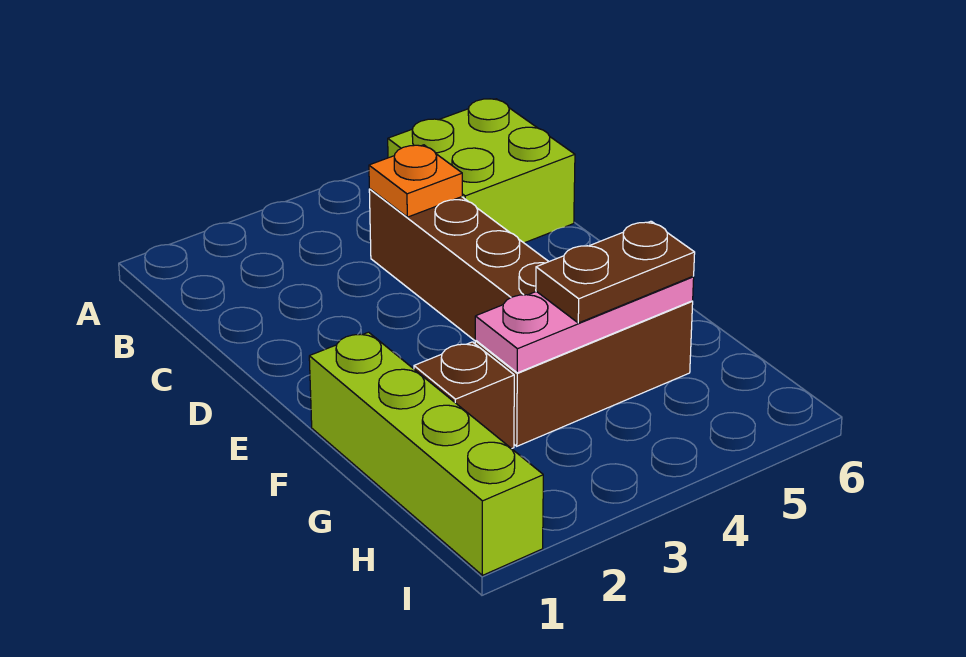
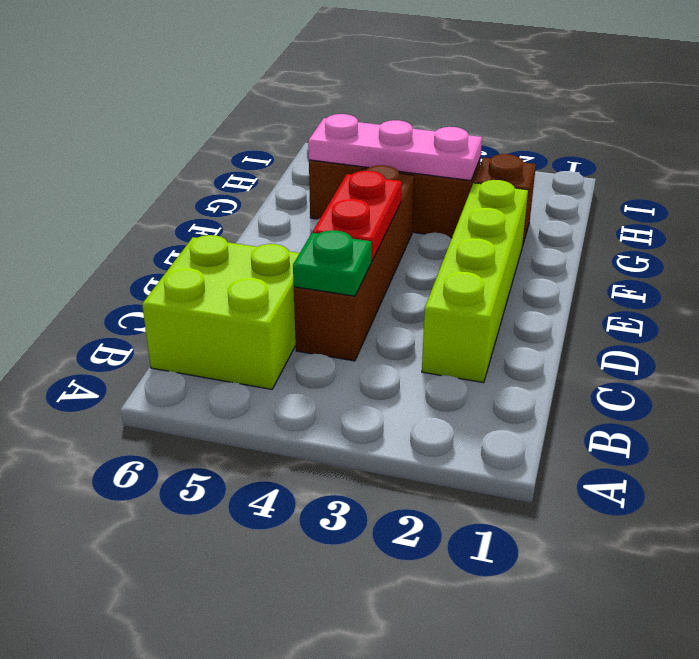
orange plate C4 level 2 -> green plate C4 level 2
none -> red plate D4:E4 level 2
lime brick F1:I1 level 1 -> lime brick C2:F2 level 1
brown plate G4:G5 level 3 -> none

